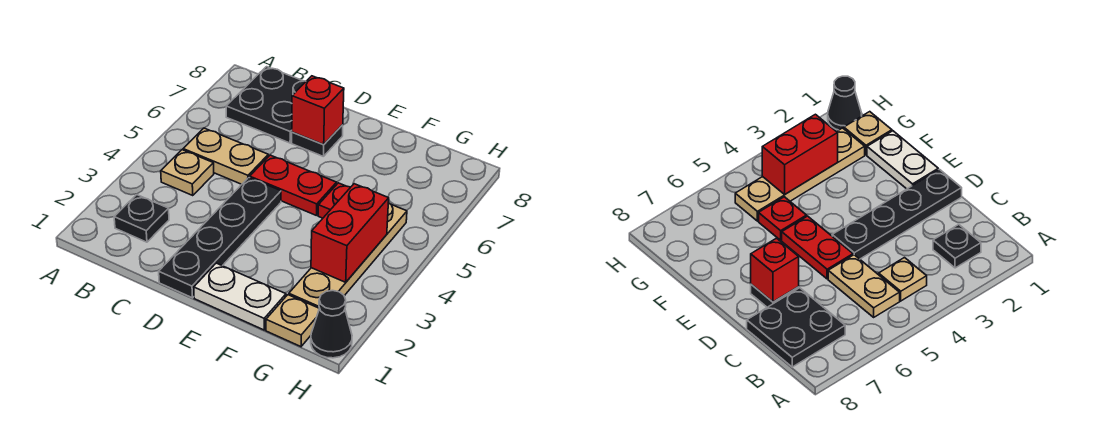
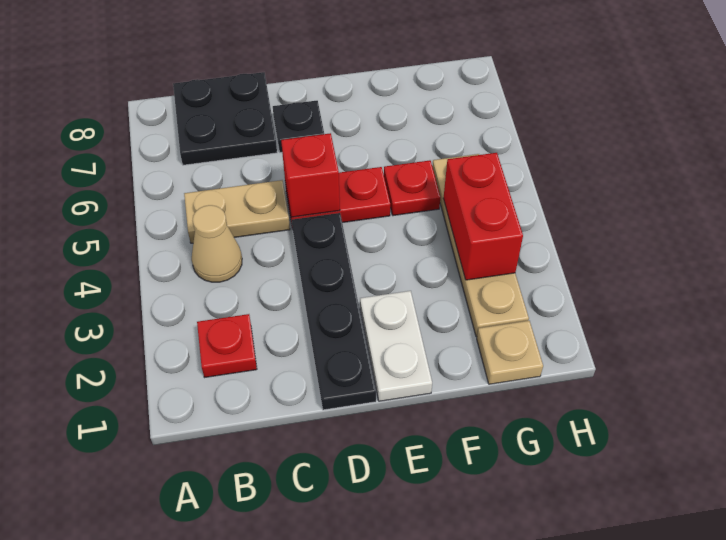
black plate B2 level 1 -> red plate B2 level 1
tan plate B4 level 1 -> tan cone B4 level 1
red brick D7 level 2 -> red brick D5 level 2
white plate E1:F1 level 1 -> white plate E1:E2 level 1
black cone H1 level 1 -> none

